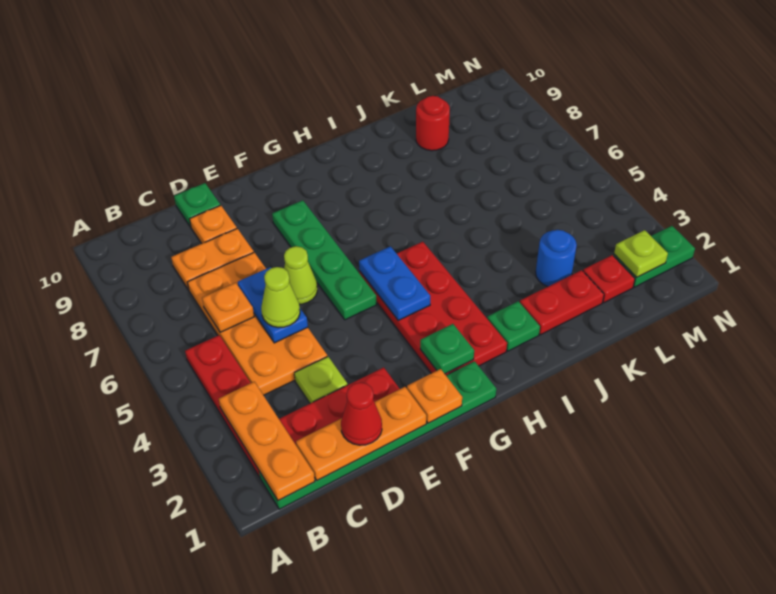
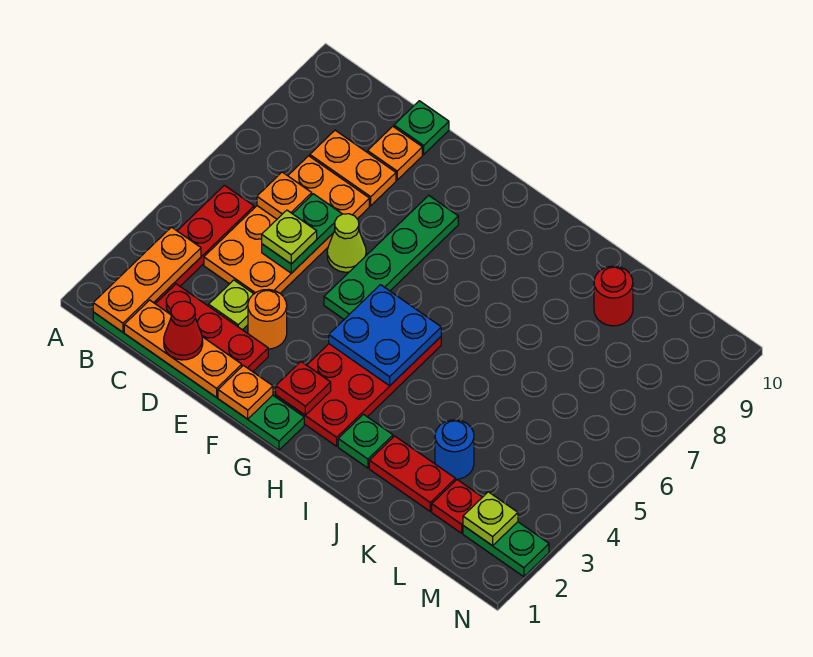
blue plate D5:D6 level 2 -> green plate D5:D6 level 2
lime cone D5 level 3 -> lime plate D5 level 3
none -> orange round brick E3 level 1
green plate G2 level 2 -> red plate G2 level 2
blue plate G4:G5 level 2 -> blue plate G4:H5 level 2

